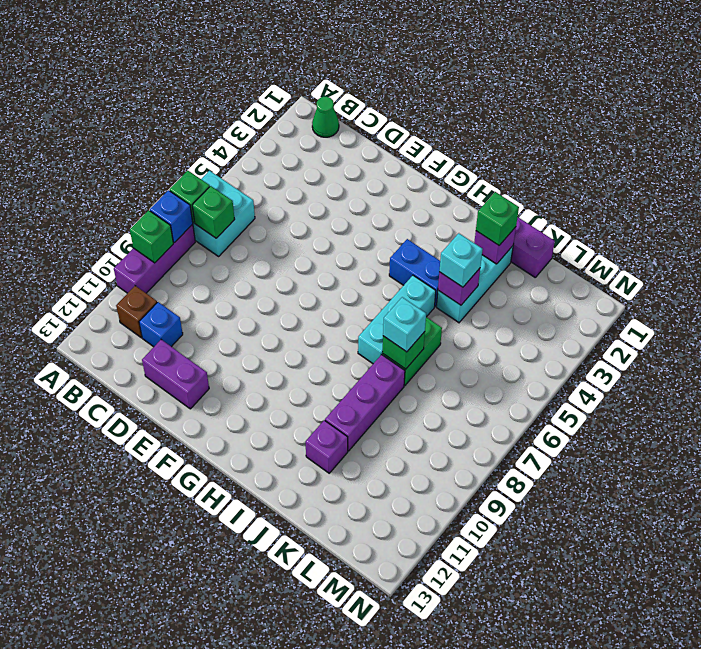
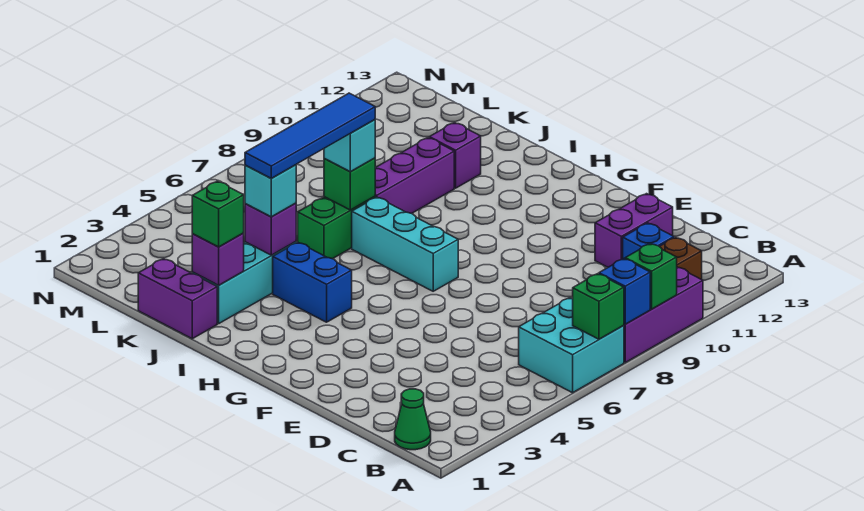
green brick B7 level 2 -> none
purple brick D12:E12 level 1 -> purple brick D11:D12 level 1
cyan brick I5:I7 level 1 -> cyan brick G7:I7 level 1
none -> blue tile J4:J7 level 4

